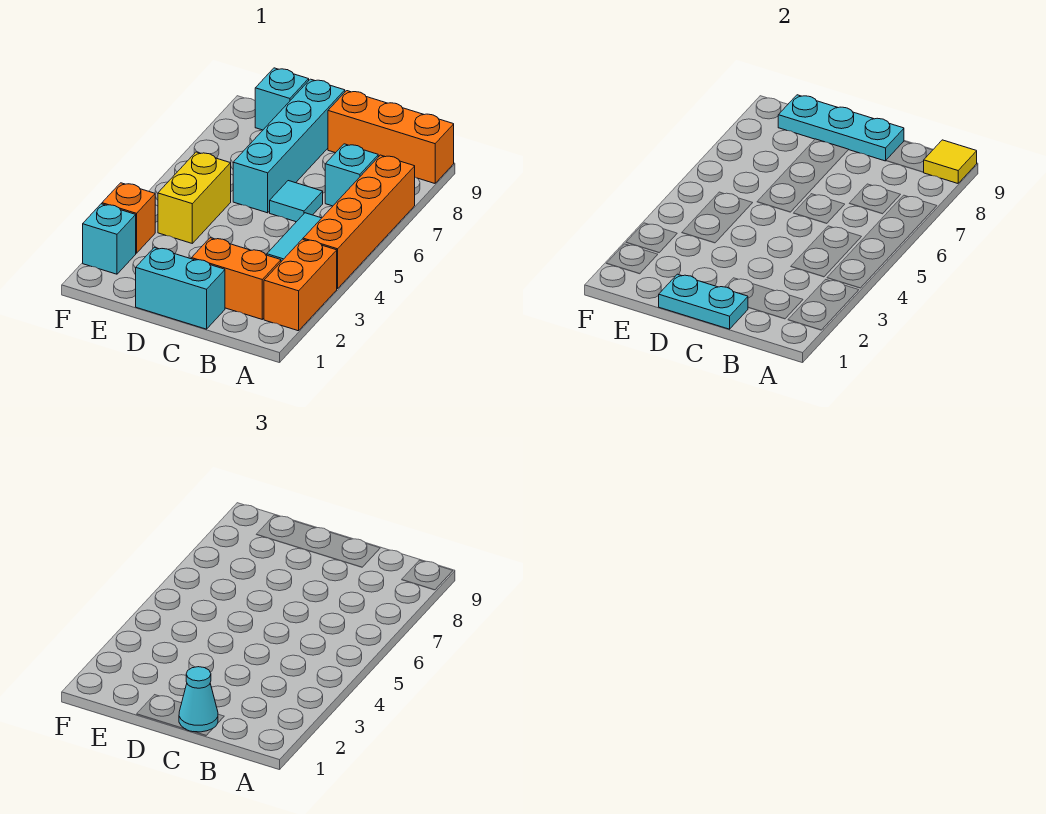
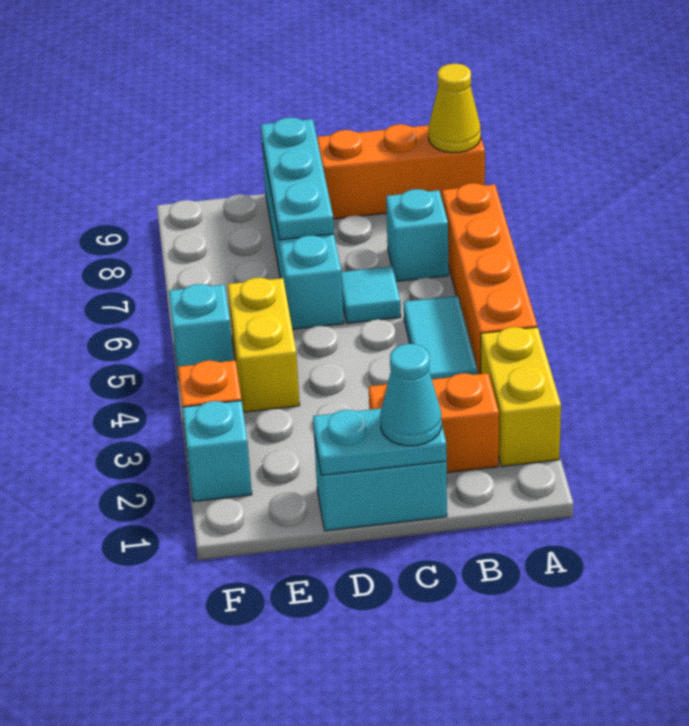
orange brick A2:A3 level 1 -> yellow brick A2:A3 level 1
yellow tile A9 level 2 -> yellow cone A9 level 2
cyan plate C9:E9 level 2 -> cyan plate D7:D9 level 2
cyan brick E9 level 1 -> cyan brick F5 level 1

